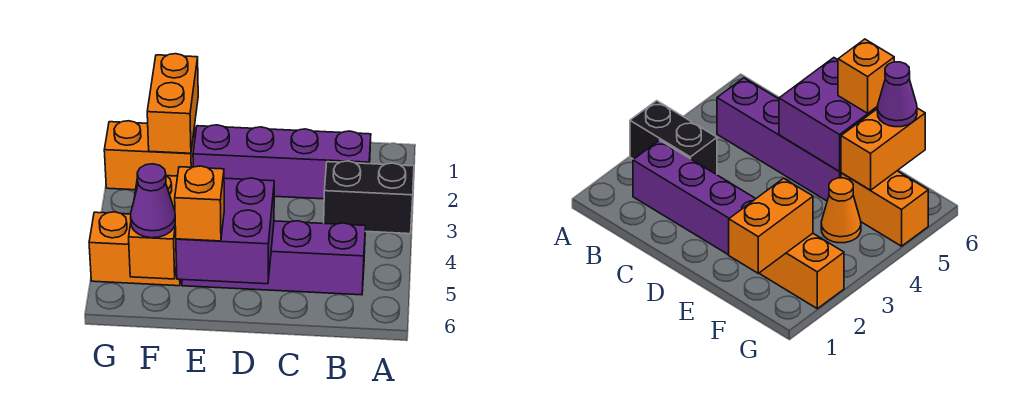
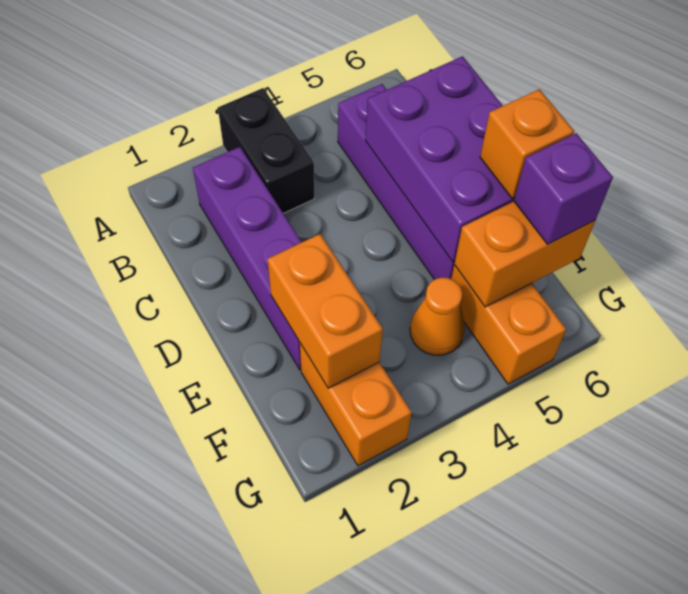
purple brick D5:E6 level 2 -> purple brick C5:E6 level 2
orange brick F1:F2 level 2 -> orange brick E2:F2 level 2
purple cone F6 level 3 -> purple brick F6 level 3

